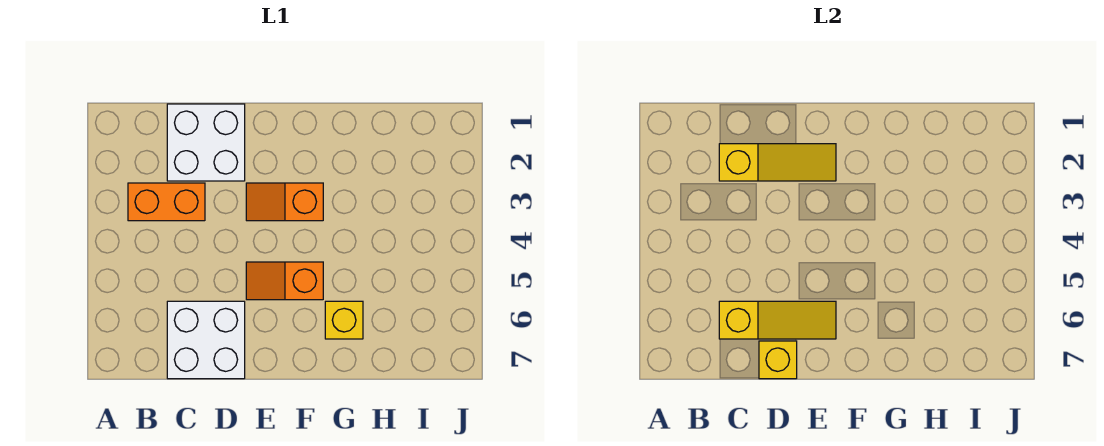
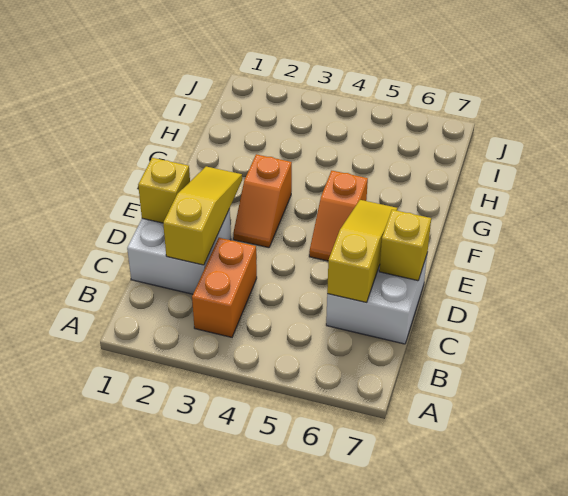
yellow brick G6 level 1 -> yellow brick D1 level 2

